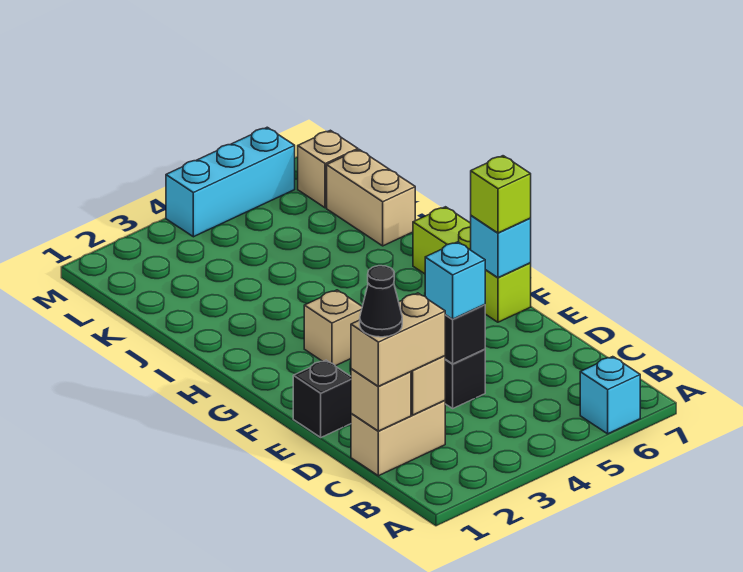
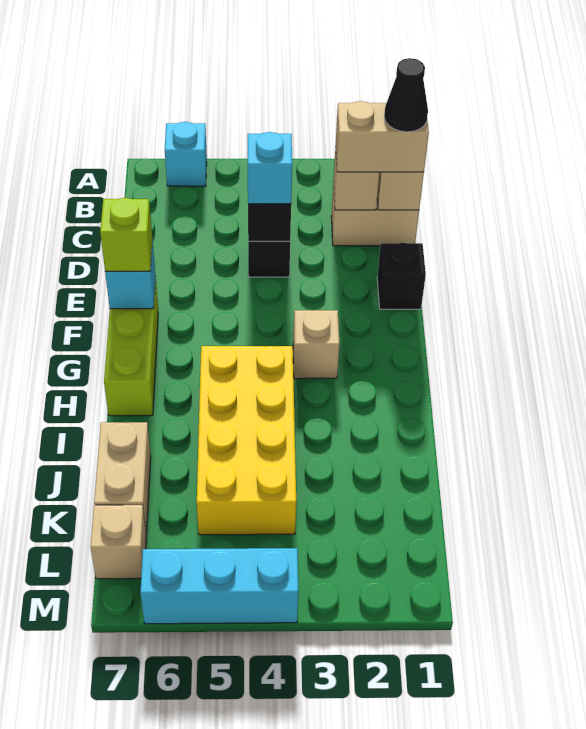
none -> yellow brick H4:K5 level 1

